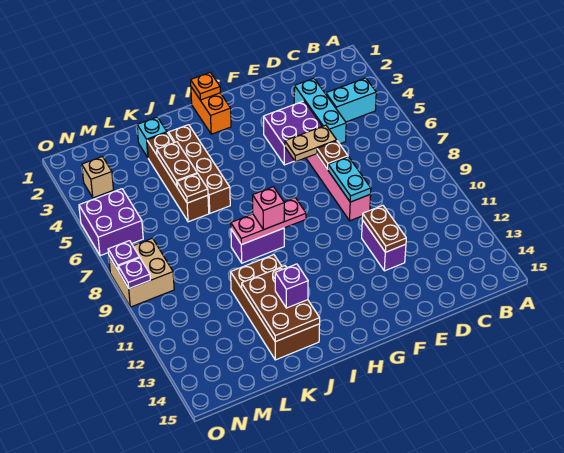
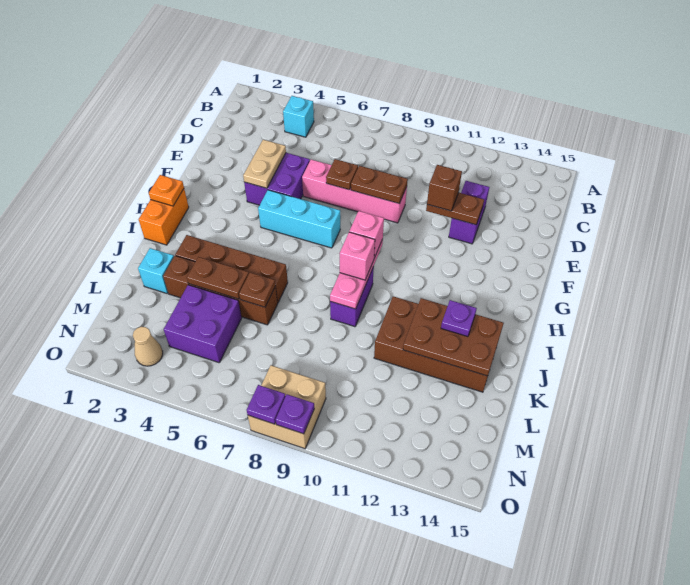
cyan brick B4:C4 level 1 -> cyan brick B4 level 1
cyan brick D3:D5 level 1 -> cyan brick G5:G7 level 1
tan plate E6:F6 level 2 -> tan plate E4:F4 level 2
cyan plate E8:E9 level 2 -> brown plate E8:E9 level 2
purple brick E11:E12 level 1 -> purple brick D12:E12 level 1
none -> brown brick E11 level 3
orange brick H1:H2 level 1 -> orange brick H1:I1 level 1
none -> pink brick H9 level 3
purple brick J13 level 3 -> purple plate J13 level 3
tan brick N3 level 1 -> tan cone N3 level 1
purple brick N5:O6 level 1 -> purple brick L4:M5 level 1

